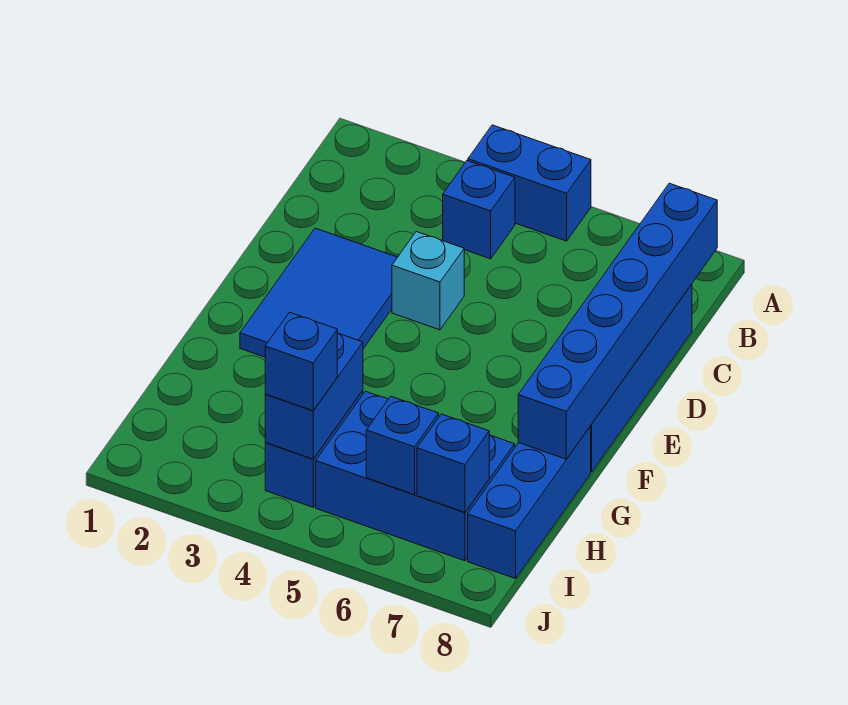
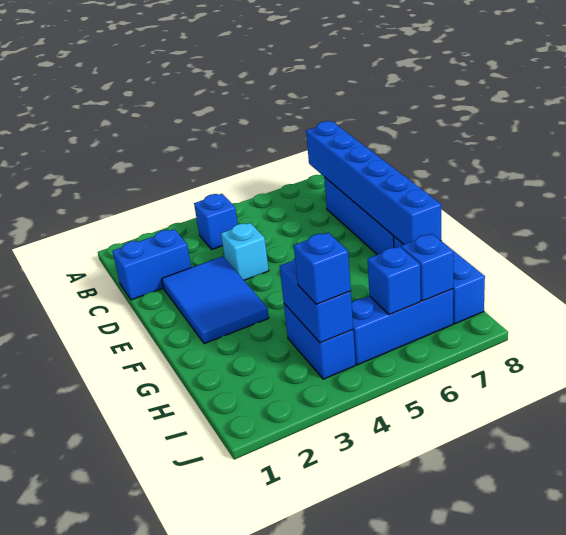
blue brick A4:A5 level 1 -> blue brick C1:C2 level 1
blue brick H5:I7 level 1 -> blue brick I5:I7 level 1

